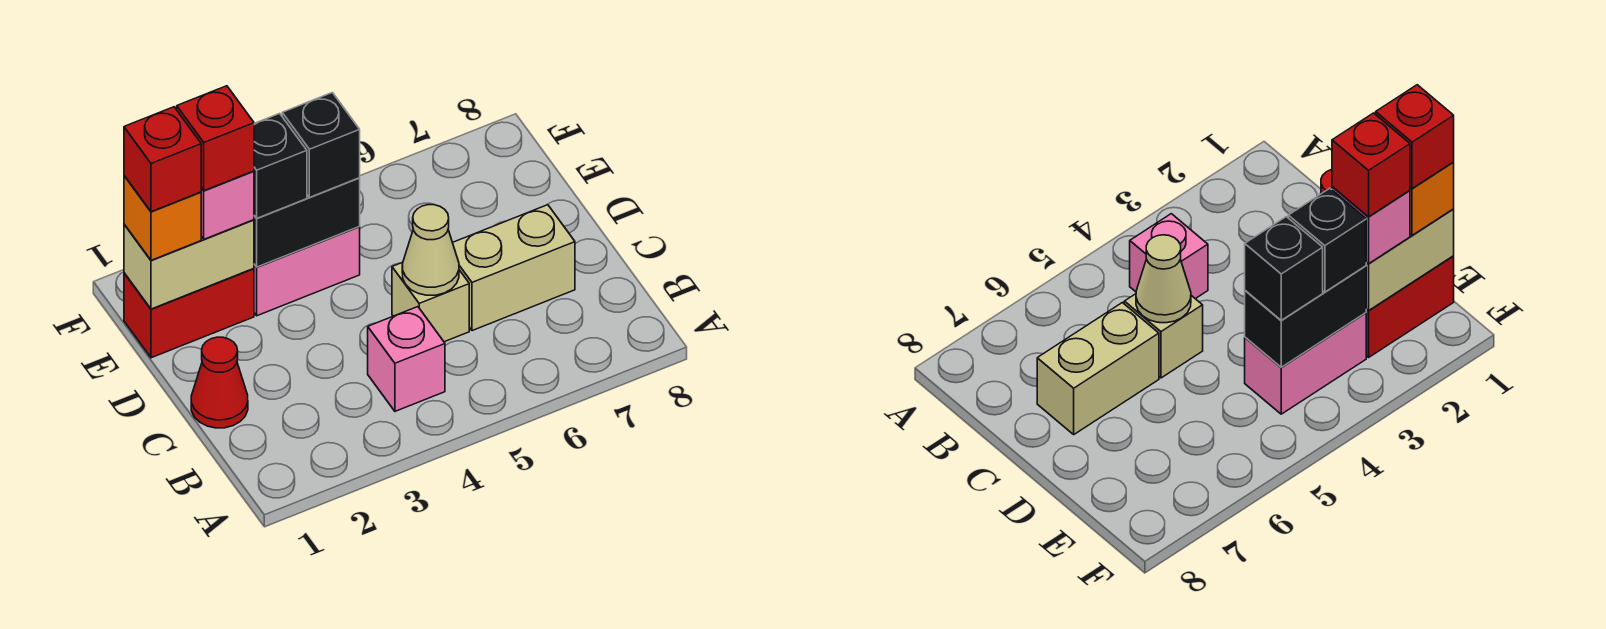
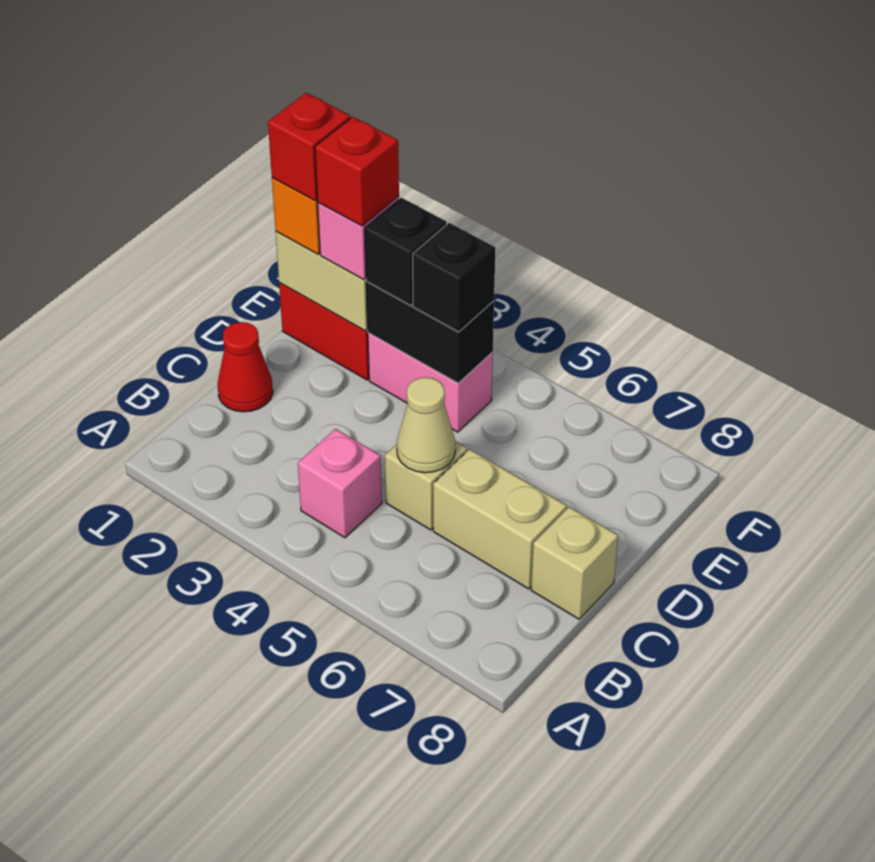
none -> tan brick C8 level 1

